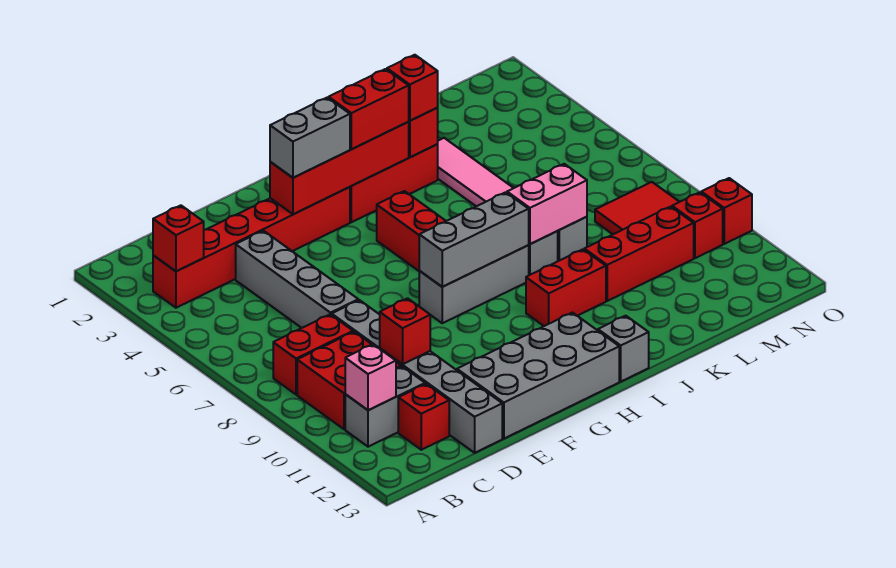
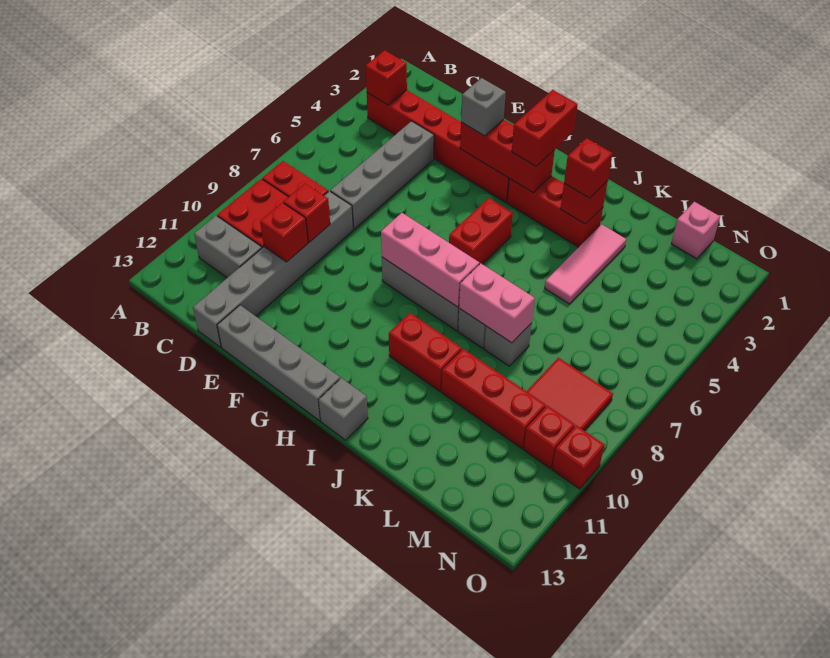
pink brick B11 level 2 -> pink brick M1 level 1
red brick C12 level 1 -> red brick D9 level 2
grey brick E12:H13 level 1 -> grey brick E13:H13 level 1
red brick F3:I3 level 2 -> red brick F3:H3 level 2
grey brick F3:G3 level 3 -> grey brick F3 level 3
grey brick G8:I8 level 2 -> pink brick G8:I8 level 2
red brick H3:I3 level 3 -> red brick H2:H3 level 3

